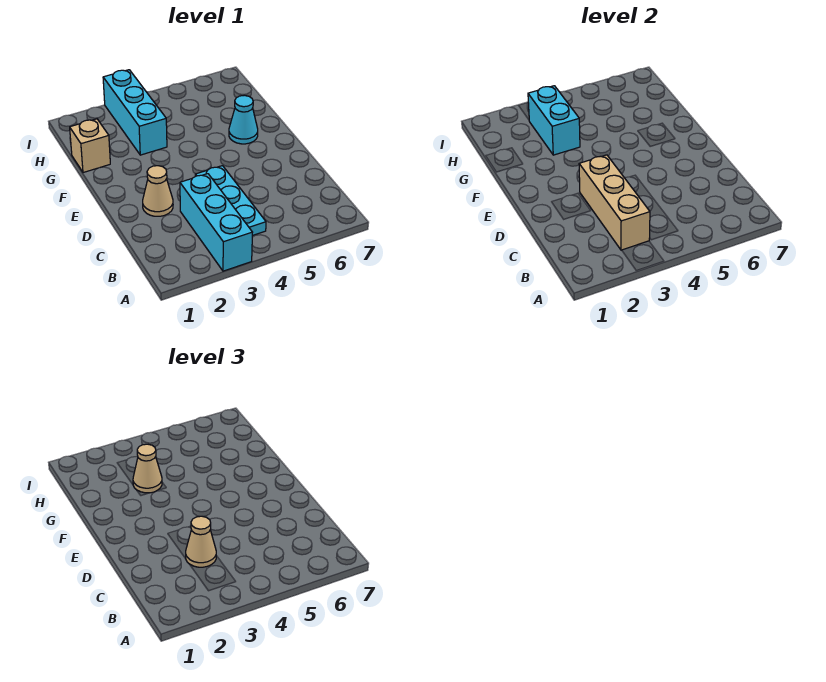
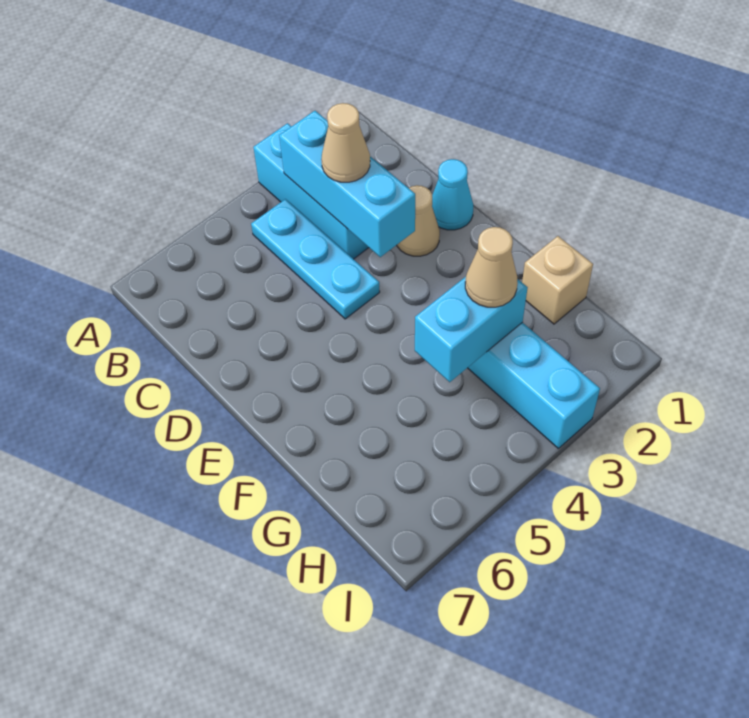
tan brick B3:D3 level 2 -> cyan brick B3:D3 level 2
cyan cone F6 level 1 -> cyan cone D1 level 1
cyan brick G3:H3 level 2 -> cyan brick G3:G4 level 2

